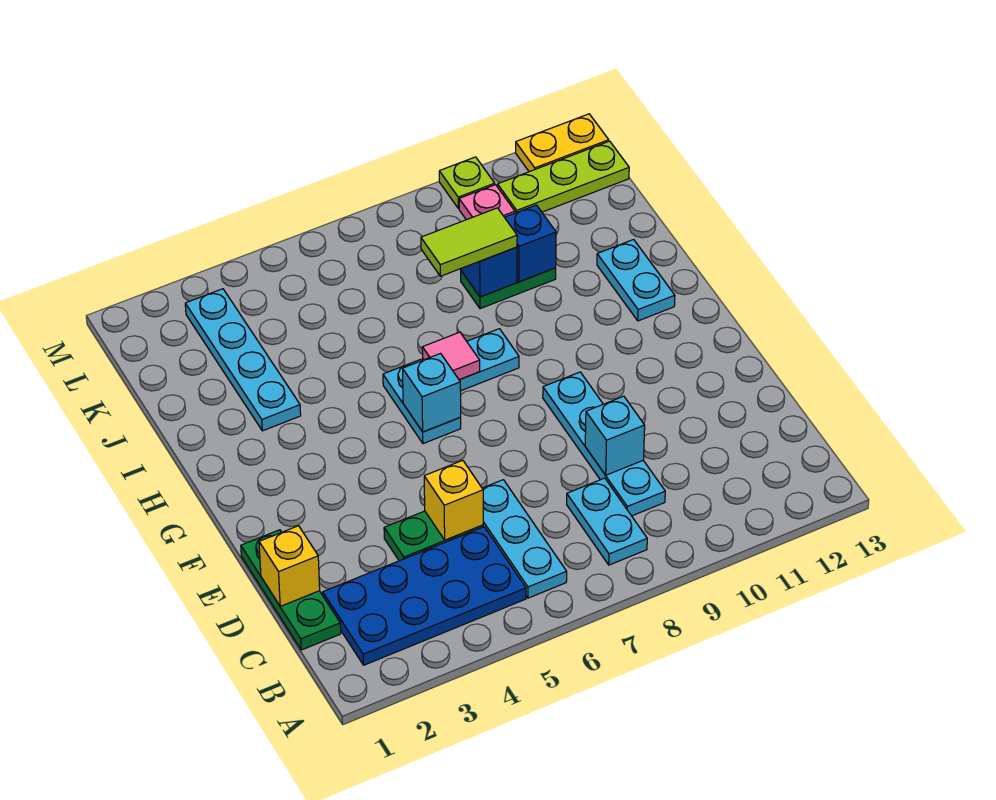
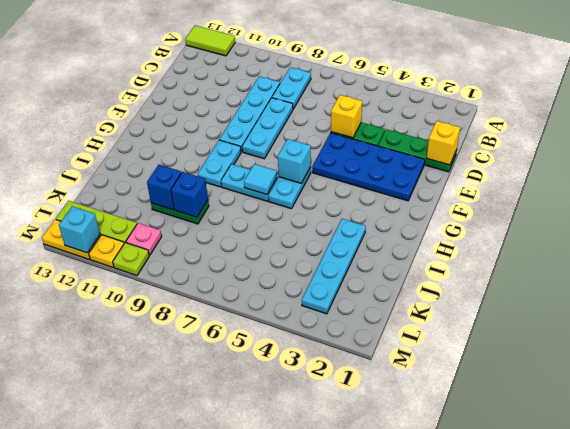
blue plate B2:C5 level 1 -> blue plate E2:F5 level 1
cyan plate B6:D6 level 1 -> cyan plate D8:F8 level 1
green plate C1:E1 level 1 -> green plate D1:D3 level 1
cyan brick D9 level 2 -> cyan brick M12 level 2
pink tile H7 level 2 -> cyan tile H7 level 2
cyan plate H12:I12 level 1 -> cyan plate G9:H9 level 1
lime tile J8:J9 level 3 -> lime tile A12:A13 level 1
none -> yellow plate M11 level 1

